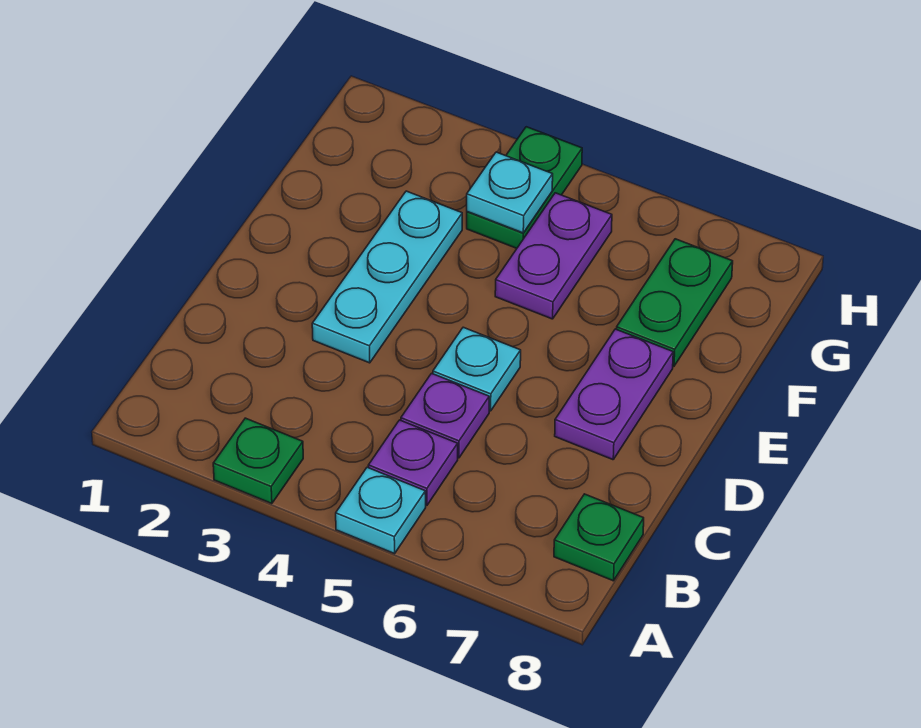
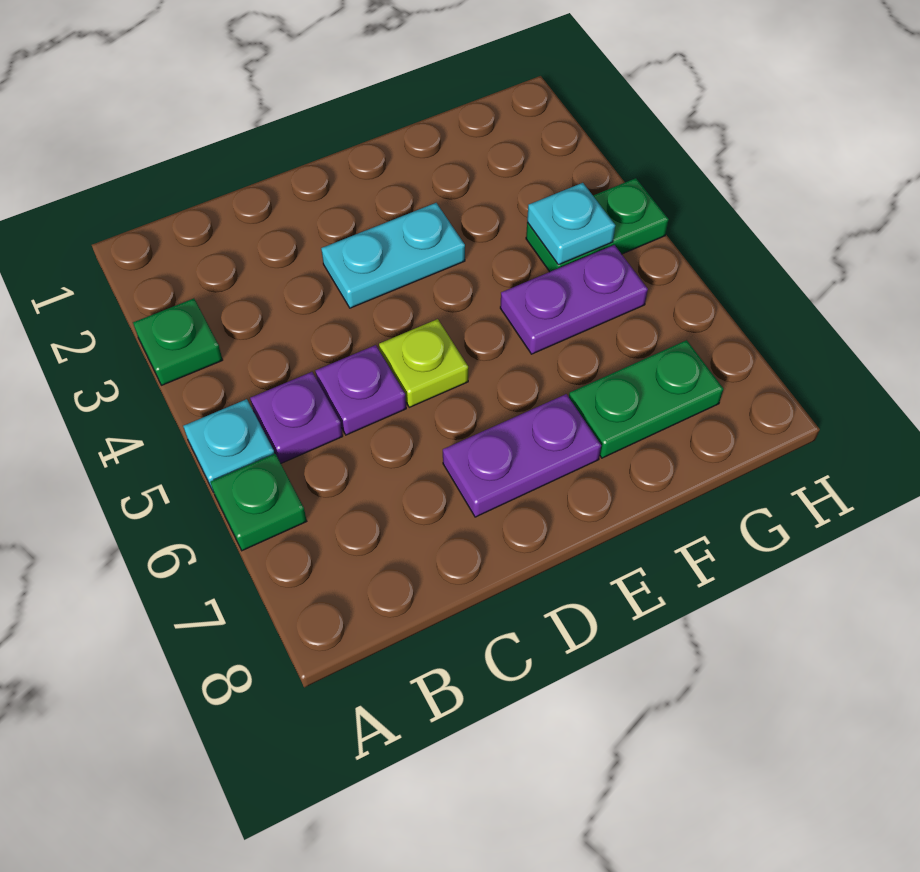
green plate B8 level 1 -> green plate A6 level 1
cyan plate D3:F3 level 1 -> cyan plate D3:E3 level 1
cyan plate D5 level 1 -> lime plate D5 level 1

